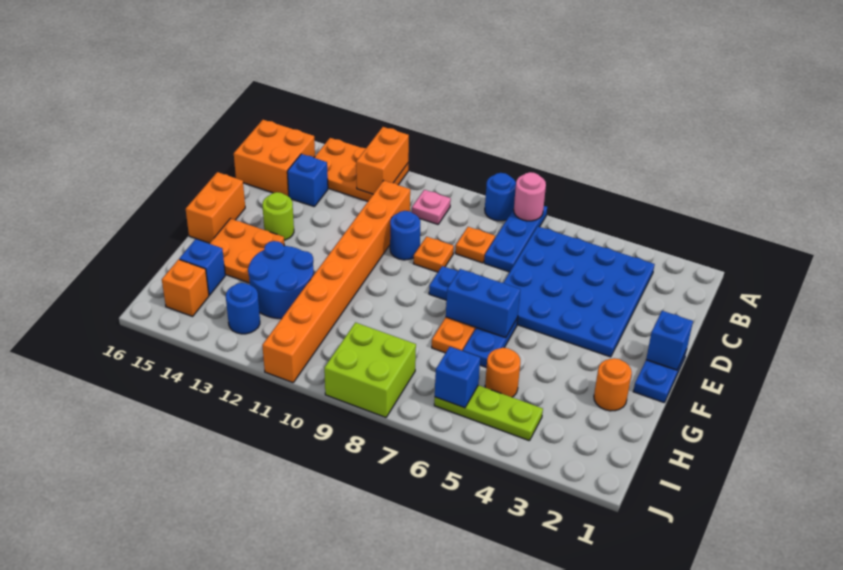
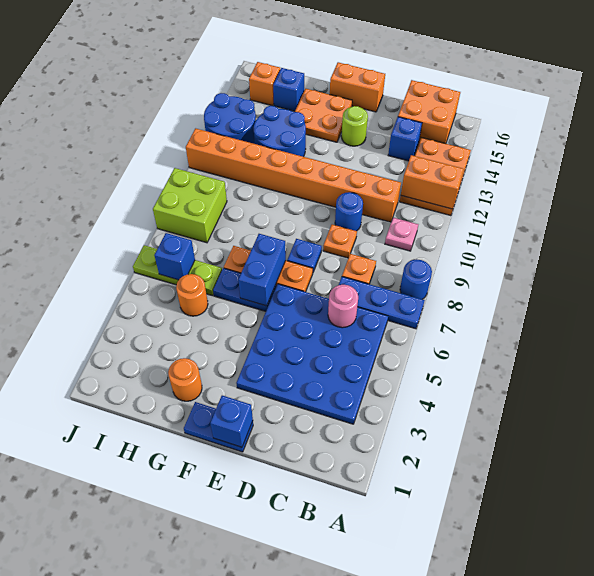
pink round brick A7 level 2 -> pink round brick C6 level 2
lime plate I4:I6 level 1 -> lime plate H6:J6 level 1
blue round brick I13 level 1 -> blue round brick I12:J13 level 1

